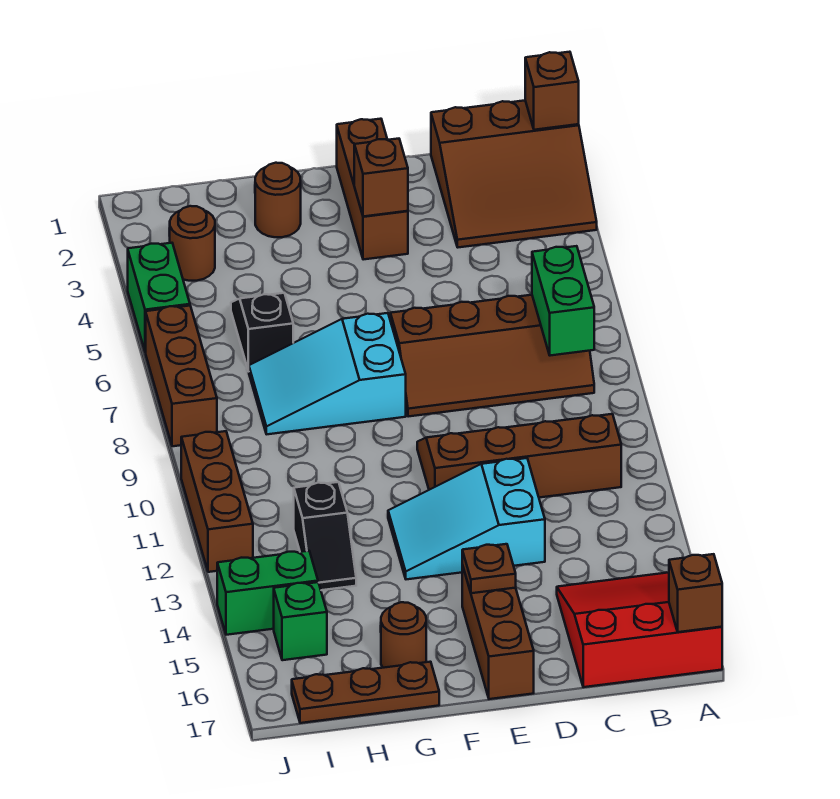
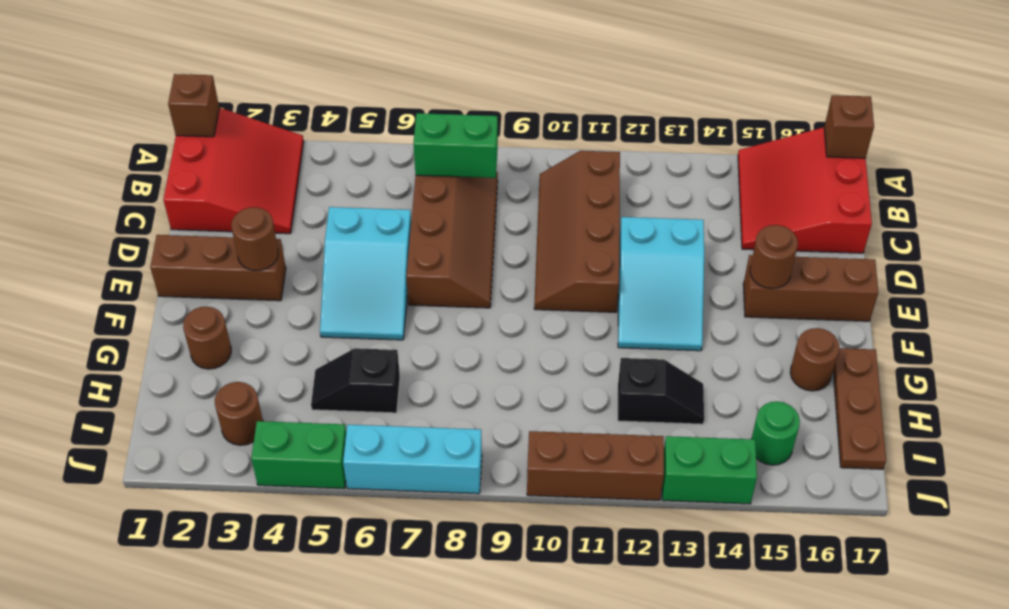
brown slope A1:C3 level 1 top 1 -> red slope A1:C3 level 1 top 1
brown brick E3 level 2 -> brown round brick E3 level 2
brown plate E15 level 2 -> brown round brick E15 level 2
cyan slope F7:H8 level 1 top F -> cyan slope D5:F6 level 1 top D
green brick I14:J14 level 1 -> green brick J13:J14 level 1
green brick I15 level 1 -> green round brick I15 level 1
brown brick J6:J8 level 1 -> cyan brick J6:J8 level 1

